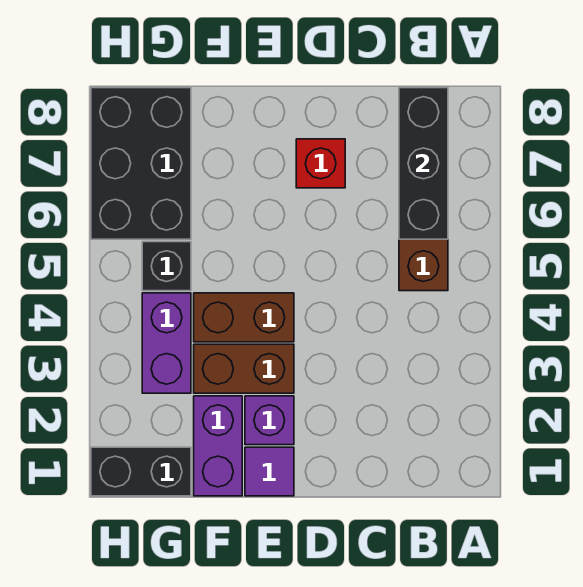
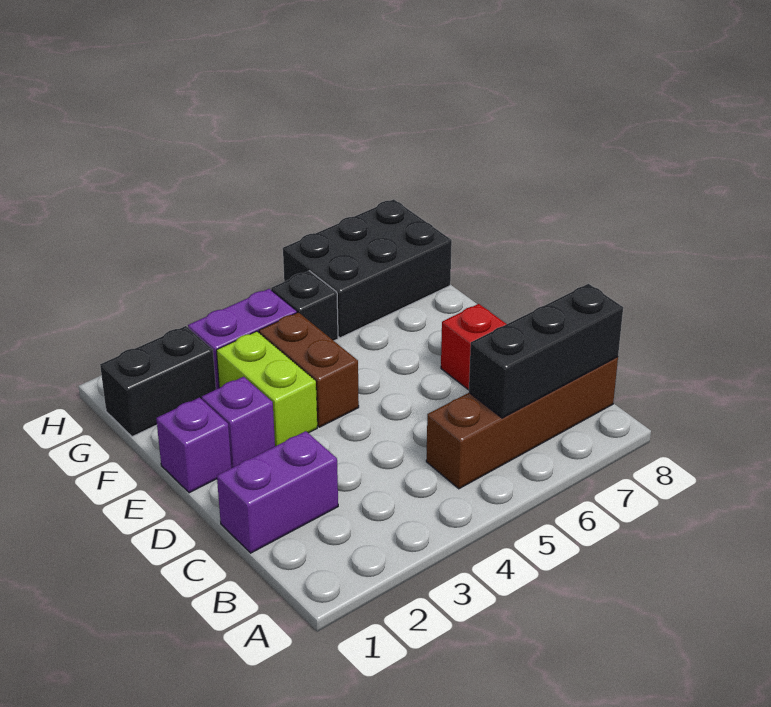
purple tile E1 level 1 -> purple brick E1 level 1
brown brick E3:F3 level 1 -> lime brick E3:F3 level 1
purple brick F1:F2 level 1 -> purple brick C1:C2 level 1
black brick G1:H1 level 1 -> black brick G1:G2 level 1

